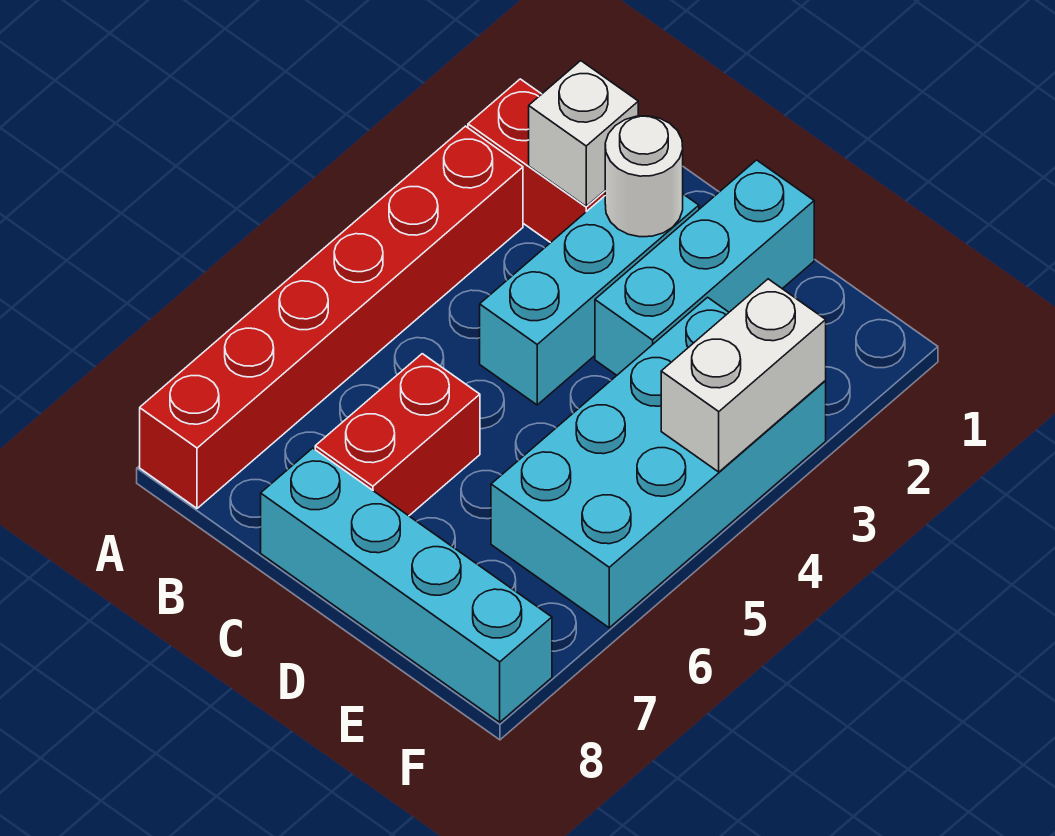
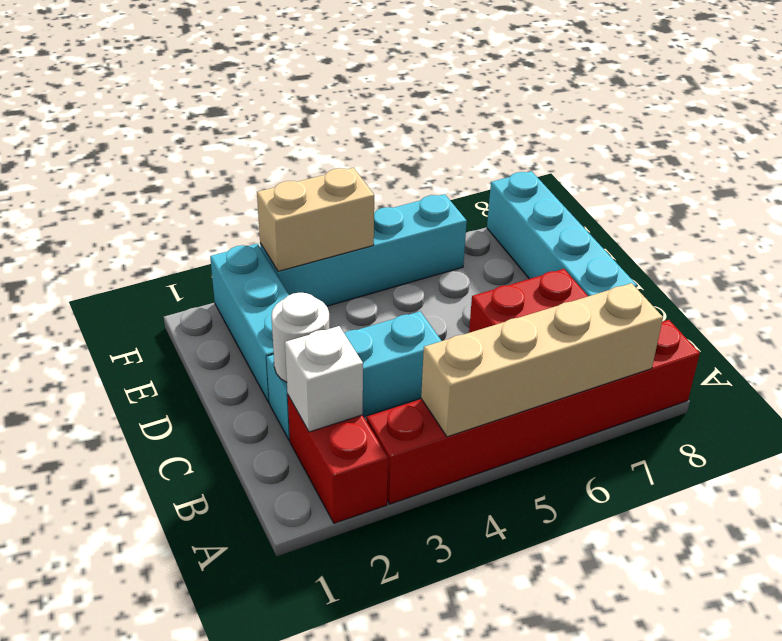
none -> tan brick A4:A7 level 2
cyan brick D1:D3 level 1 -> cyan brick D2:F2 level 1
cyan brick E3:F6 level 1 -> cyan brick F3:F6 level 1
white brick F3:F4 level 2 -> tan brick F3:F4 level 2

